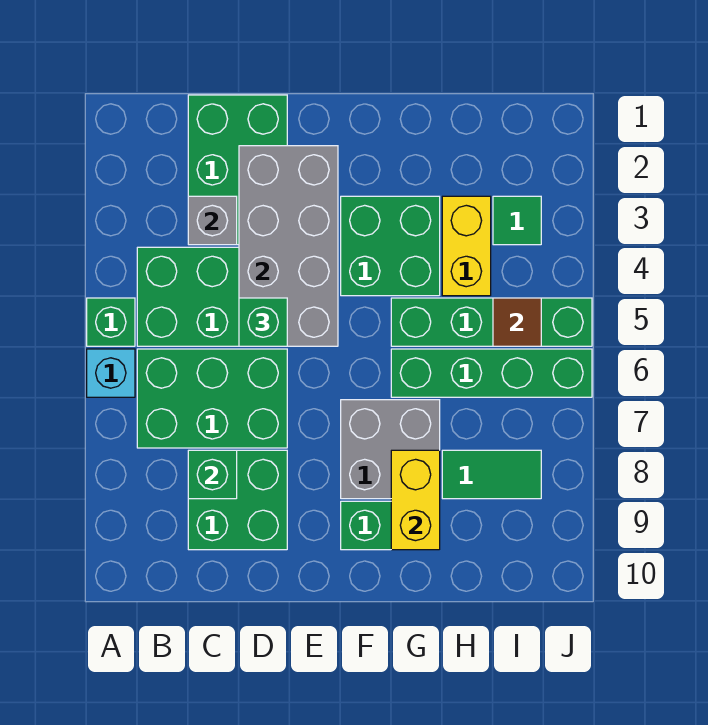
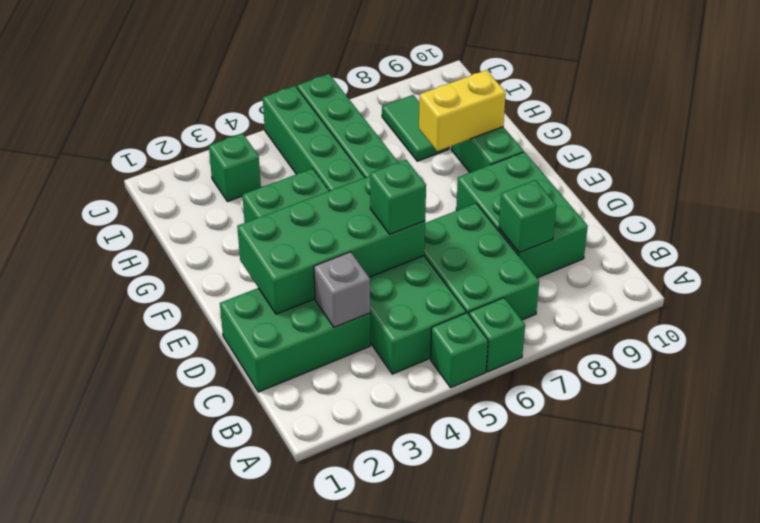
cyan brick A6 level 1 -> green brick A6 level 1
green brick C8:D9 level 1 -> green brick C8:E9 level 1
grey brick D2:E5 level 2 -> green brick D2:E5 level 2
grey brick F7:G8 level 1 -> none
yellow brick H3:H4 level 1 -> none
green tile I3 level 1 -> green brick I3 level 1
brown tile I5 level 2 -> none

